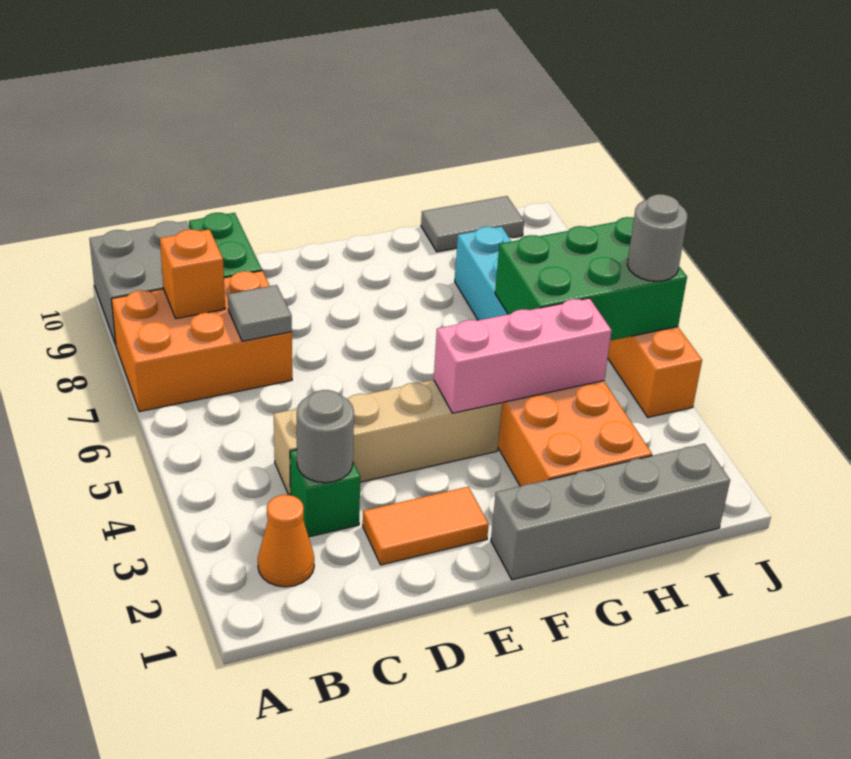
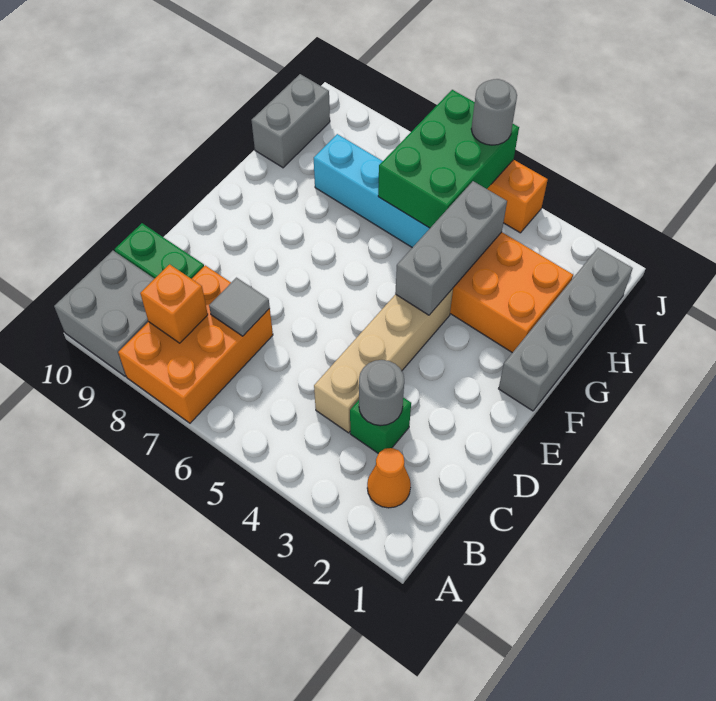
orange tile D2:E2 level 1 -> none
pink brick F4:H4 level 2 -> grey brick F4:H4 level 2
grey tile H10:I10 level 1 -> grey brick H10:I10 level 1

